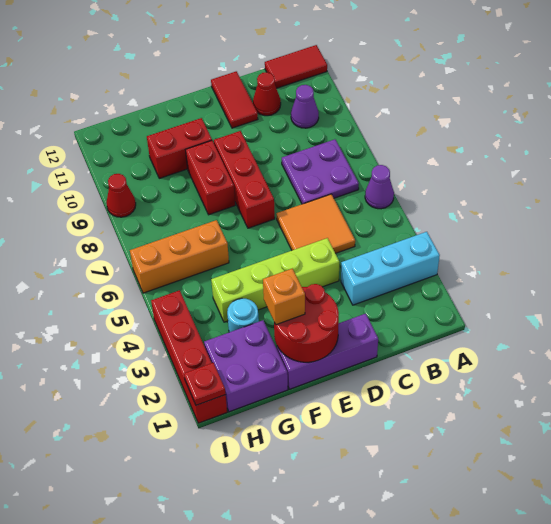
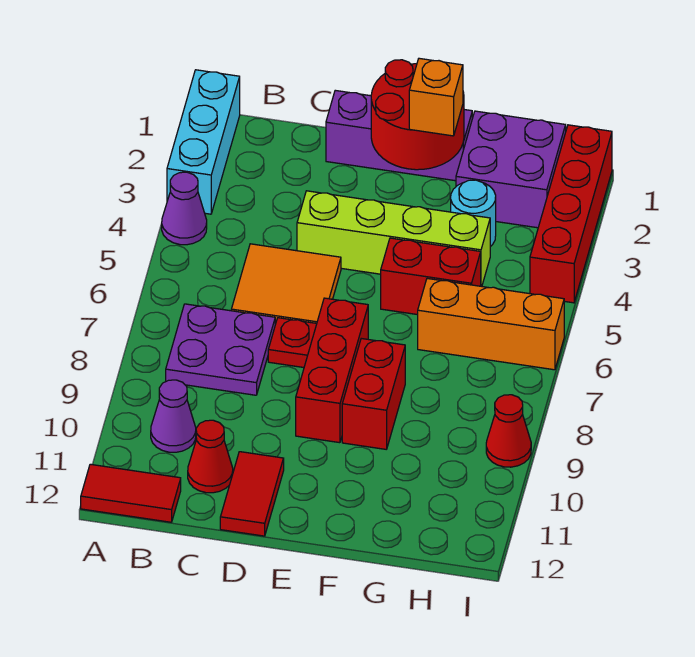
cyan brick A3:C3 level 1 -> cyan brick A1:A3 level 1
purple cone A6 level 1 -> purple cone A4 level 1
red brick F10:G10 level 1 -> red brick F5:G5 level 1
red plate I1 level 2 -> red plate D7 level 1

